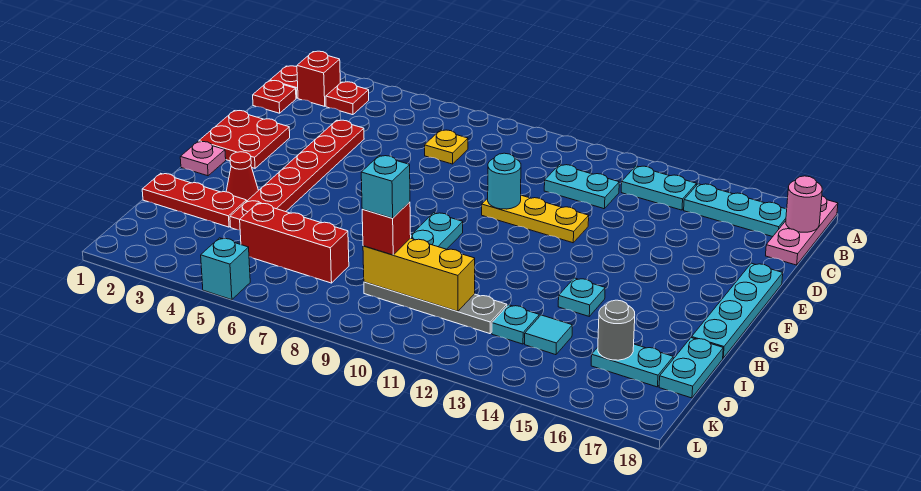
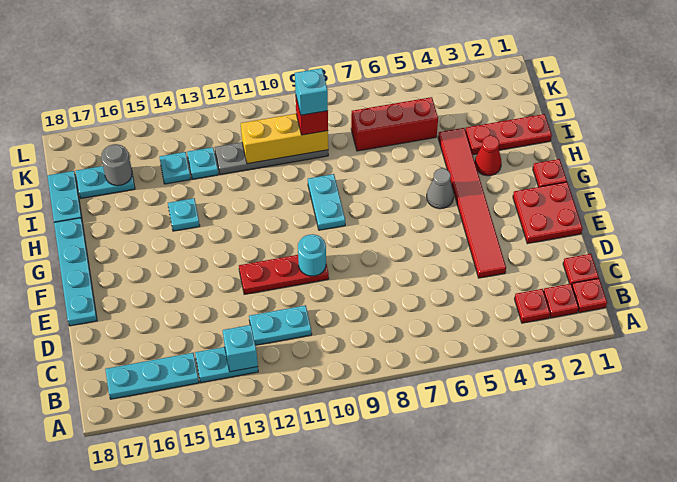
pink plate A18:C18 level 1 -> none
red brick B2 level 1 -> red plate B2 level 1
pink round brick B18 level 2 -> none
yellow plate C7 level 1 -> none
red plate D4:I4 level 1 -> red tile D4:I4 level 1
yellow plate E10:E12 level 1 -> red plate E10:E12 level 1
pink plate G1 level 1 -> red plate G1 level 1
none -> grey cone G5 level 1
cyan tile J14 level 1 -> cyan plate J14 level 1
cyan brick L5 level 1 -> cyan brick B13 level 2

